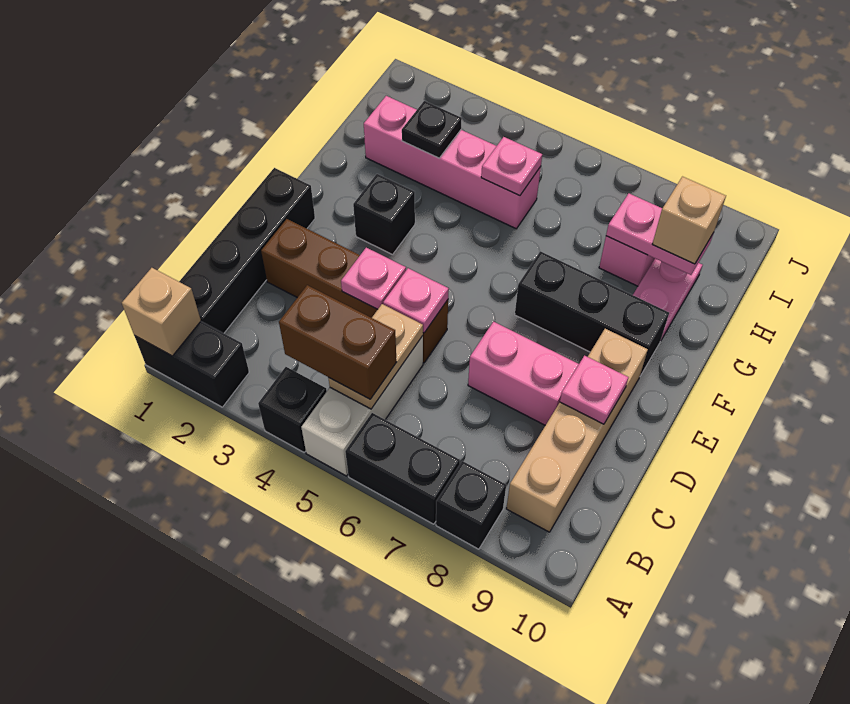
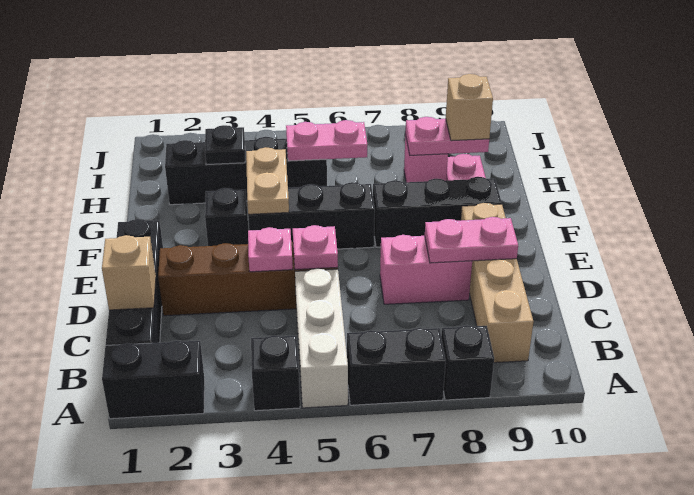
tan brick A1 level 2 -> tan brick C1 level 2
brown brick B4:B5 level 3 -> none
tan plate B5:C5 level 2 -> tan plate F4:G4 level 2
pink plate D9 level 2 -> pink plate D8:D9 level 2
none -> black brick F4:F6 level 1
pink brick H2:H5 level 1 -> black brick H2:H5 level 1
pink plate H5 level 2 -> pink plate H5:H6 level 2

